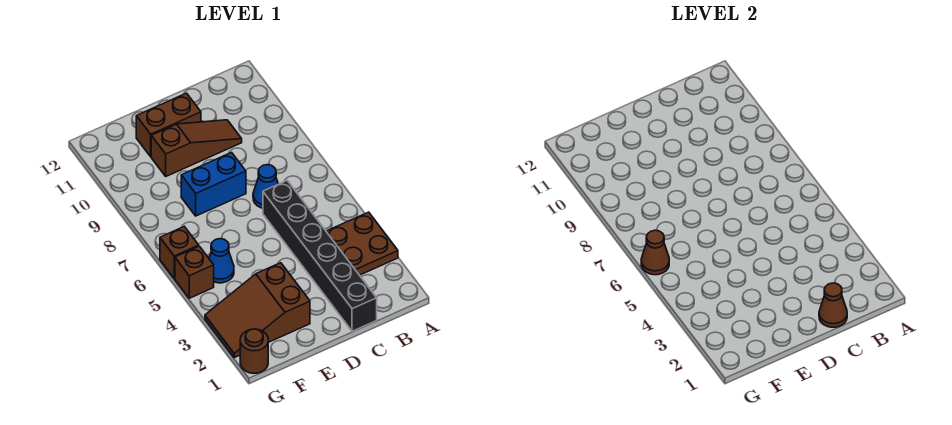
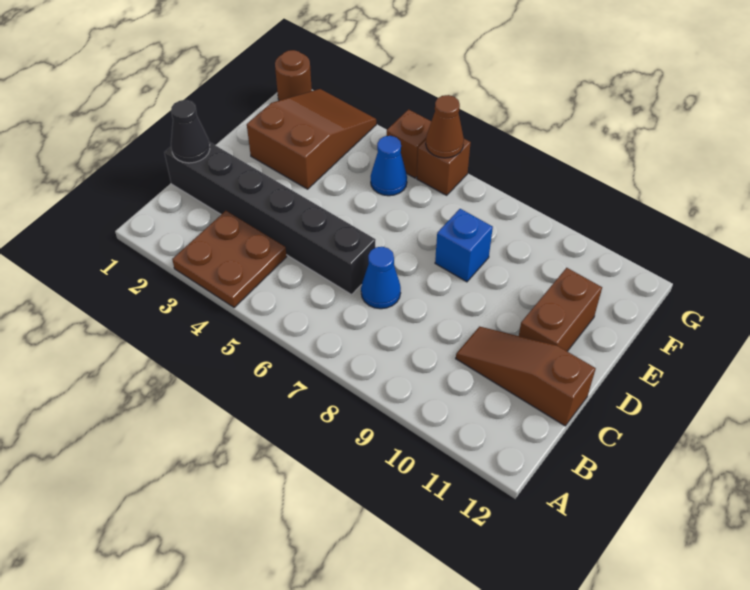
brown cone C1 level 2 -> black cone C1 level 2
brown slope C10:E10 level 1 top E -> brown slope C10:C12 level 1 top 12
blue brick D8:E8 level 1 -> blue brick E8 level 1

